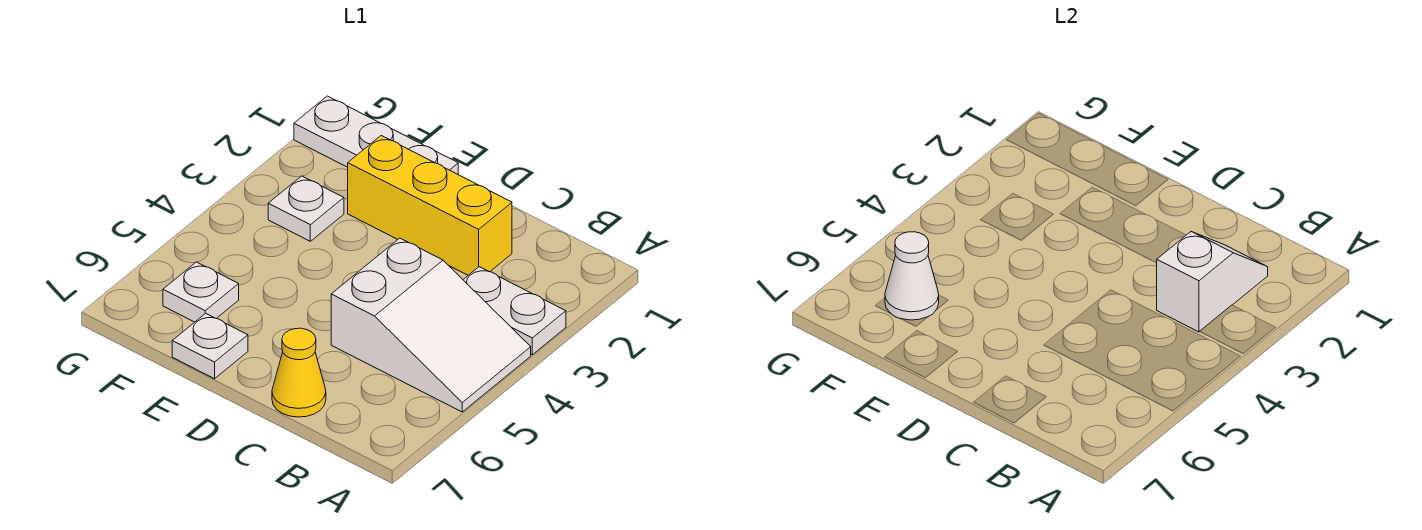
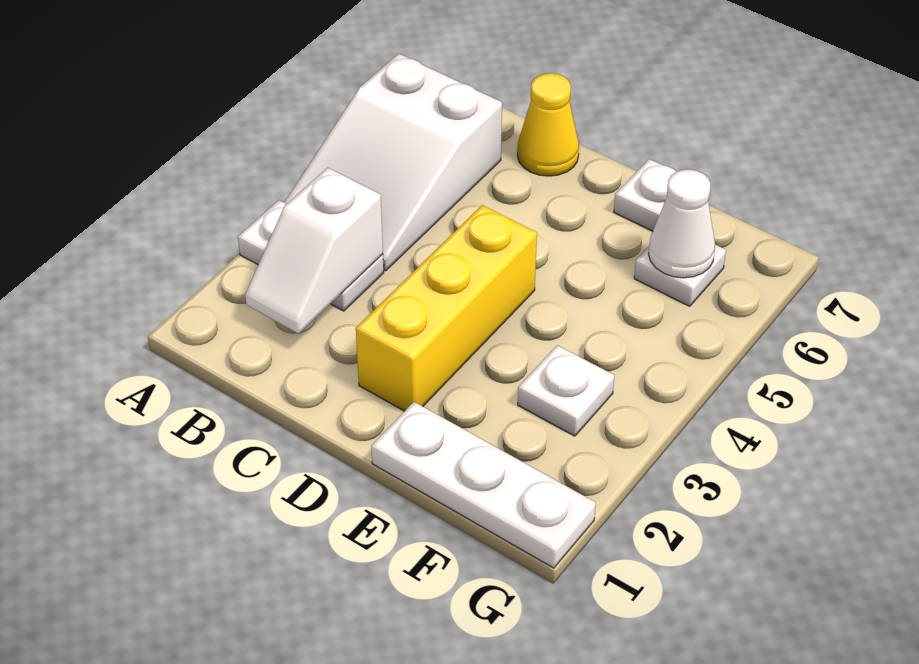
white slope A4:C5 level 1 top C -> white slope A4:B6 level 1 top 6
yellow brick C2:E2 level 1 -> yellow brick D2:D4 level 1

